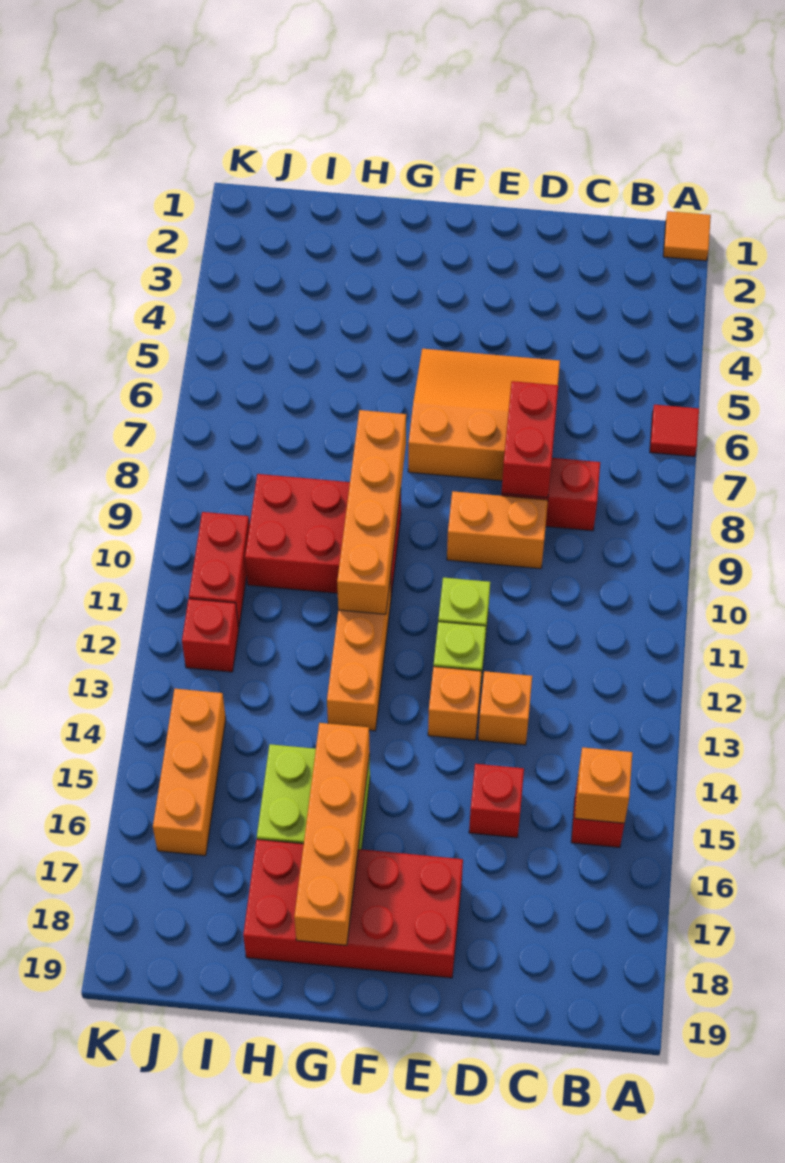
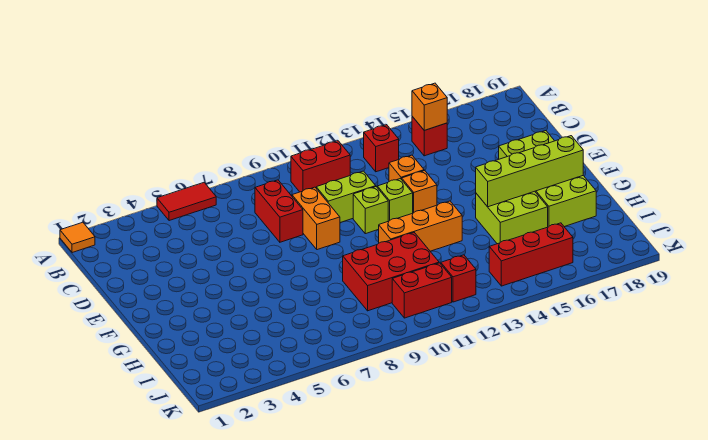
red tile A6 level 1 -> red tile A5:A6 level 1
orange slope D5:F7 level 1 top 7 -> none
red brick D7:D8 level 2 -> red brick B10:B11 level 1
none -> lime brick D10:D11 level 1
red brick D15 level 1 -> red brick B13 level 1
red brick E17:H18 level 1 -> lime brick E17:H18 level 1
orange brick G8:G11 level 2 -> none
red brick G9:I10 level 1 -> red brick H9:I11 level 1
orange brick G15:G18 level 2 -> lime brick G15:G18 level 2
orange brick J14:J16 level 1 -> red brick J14:J16 level 1

